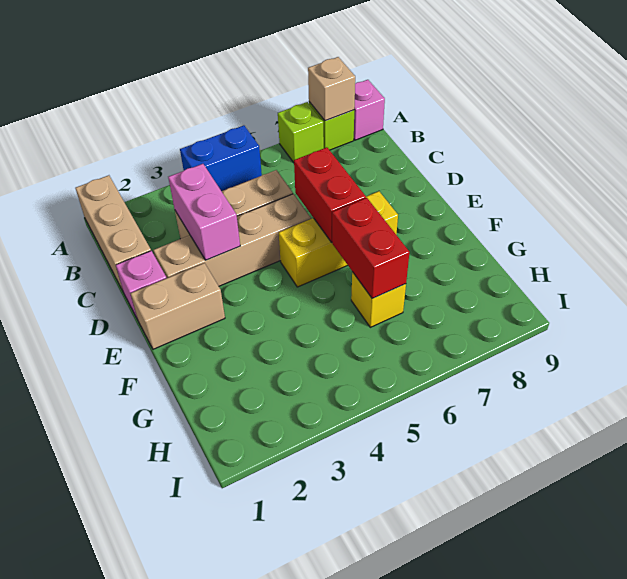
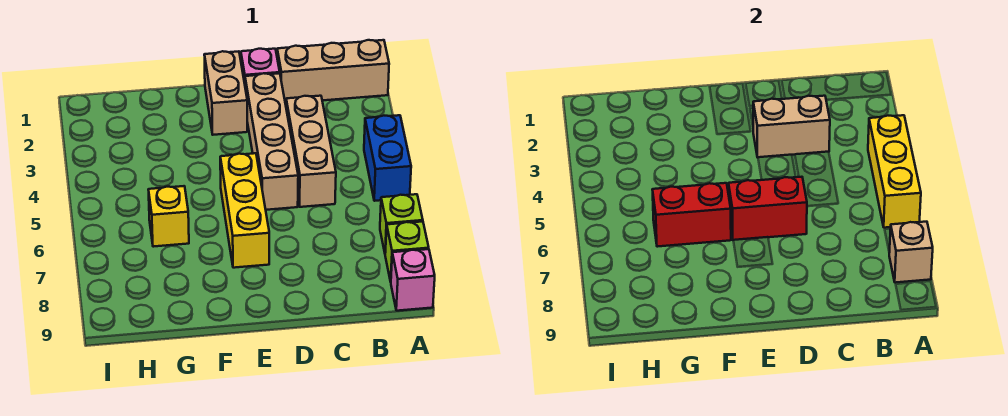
none -> yellow brick A4:A6 level 2
pink brick C3:D3 level 2 -> tan brick C3:D3 level 2

